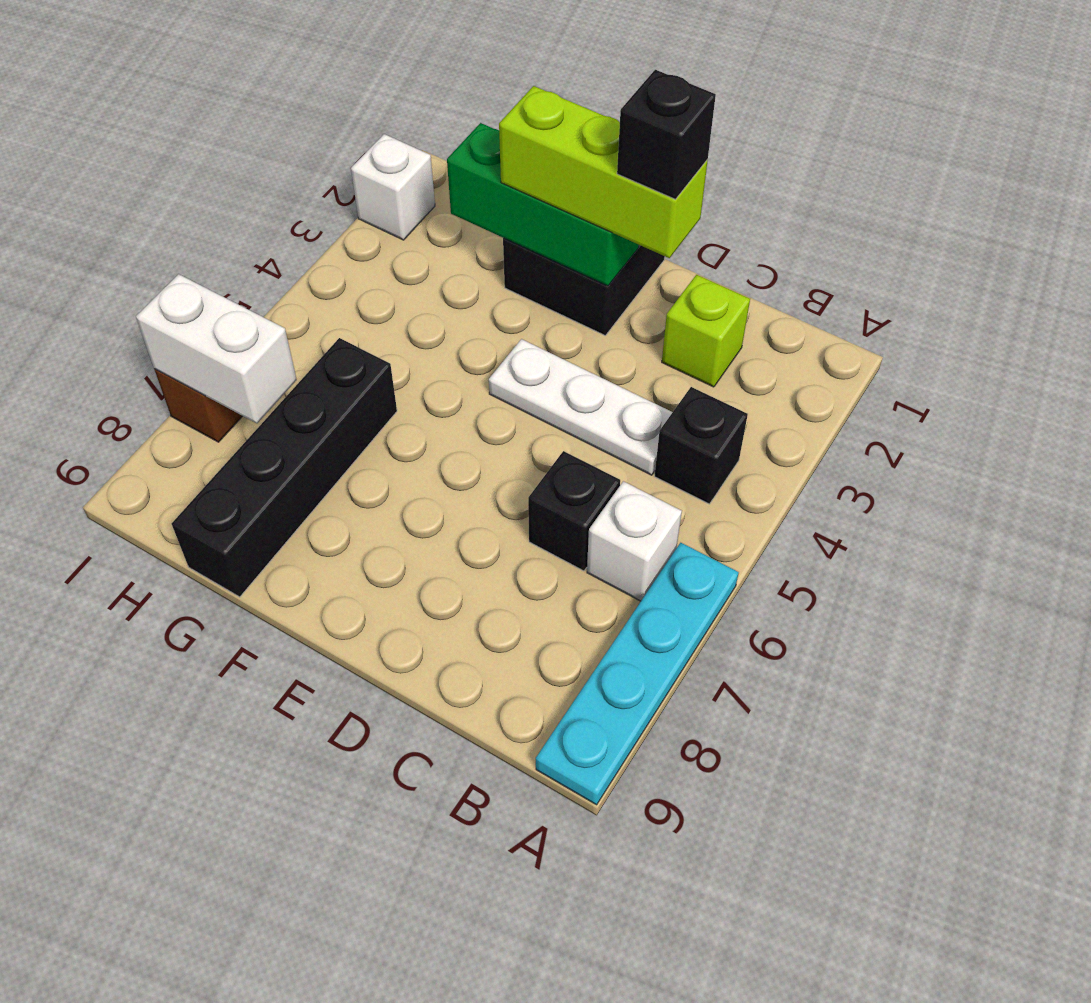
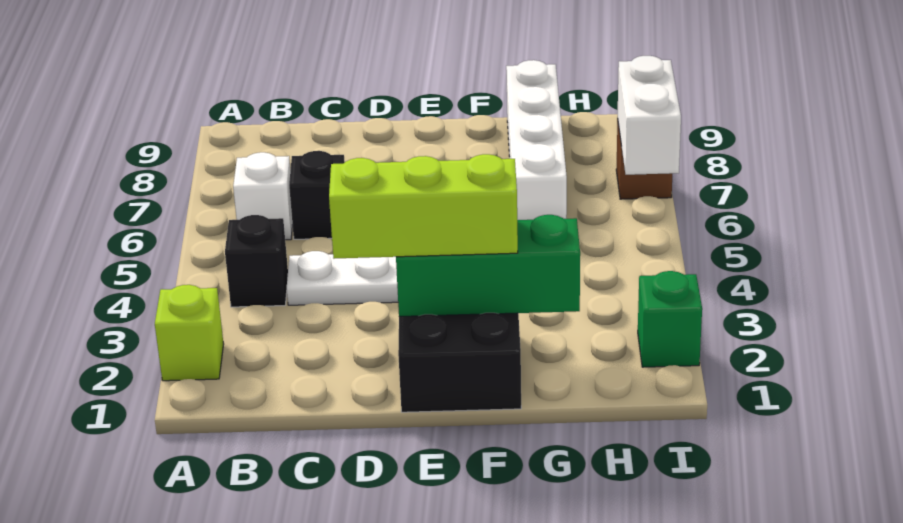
cyan plate A6:A9 level 1 -> none
lime brick C2 level 1 -> lime brick A2 level 1
black brick D2 level 4 -> none
black brick G6:G9 level 1 -> white brick G6:G9 level 1
white brick H7:I7 level 2 -> white brick I6:I7 level 2
white brick I2 level 1 -> green brick I2 level 1

